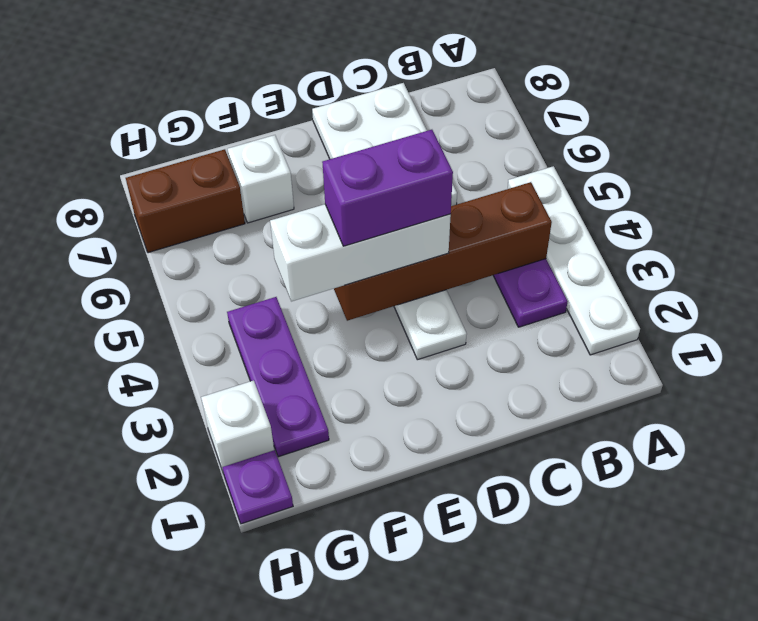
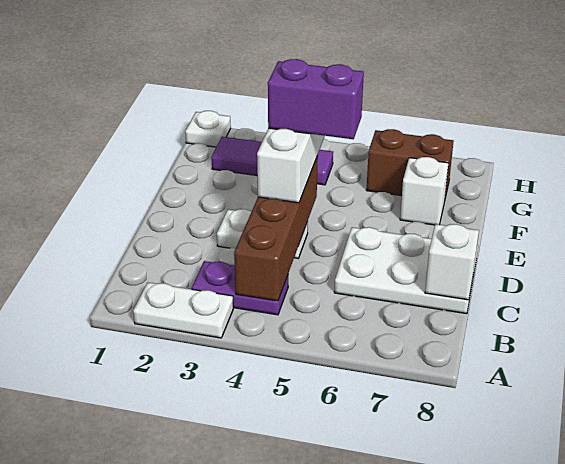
white plate A2:A5 level 1 -> white plate A2:A3 level 1
purple brick D4:E4 level 4 -> purple brick E4:E5 level 4
purple plate G2:G4 level 1 -> purple tile G2:G4 level 1
brown brick G7:H7 level 1 -> brown brick G6:G7 level 1
purple plate H1 level 1 -> white plate H1 level 1
white brick H2 level 1 -> white brick C8 level 2

